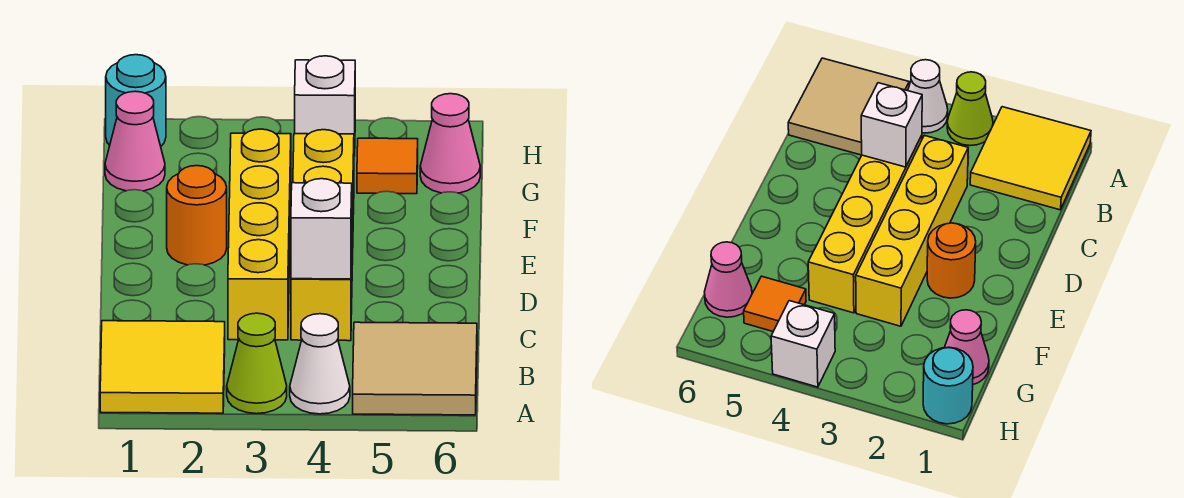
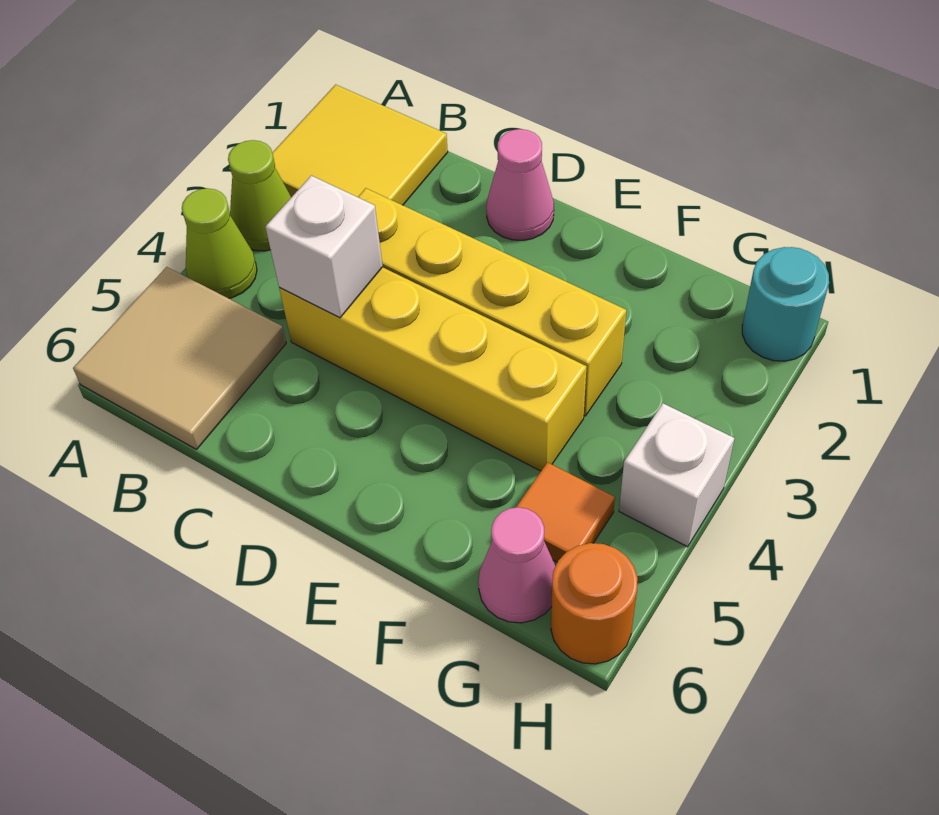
white cone A4 level 1 -> lime cone A4 level 1
orange round brick E2 level 1 -> orange round brick H6 level 1
pink cone G1 level 1 -> pink cone D1 level 1

